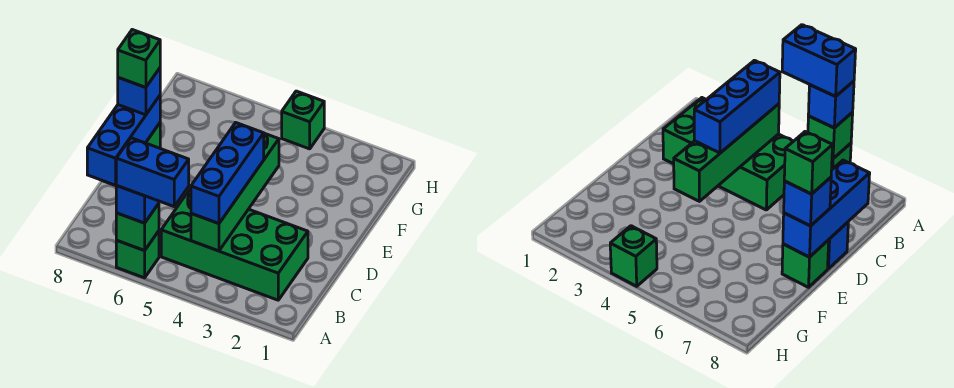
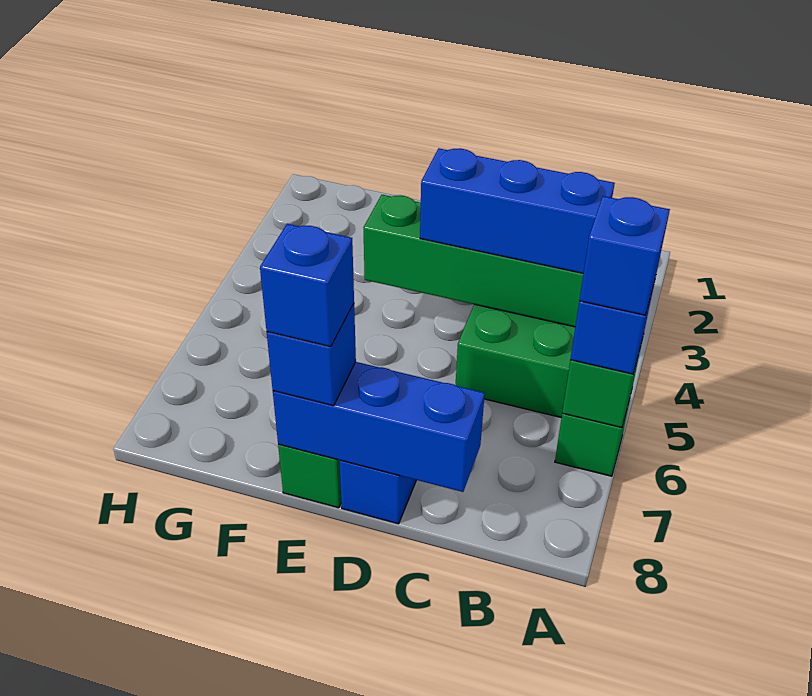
blue brick A5:A6 level 4 -> blue brick A6 level 4
green brick E8 level 4 -> blue brick E8 level 4
green brick H4 level 1 -> none

